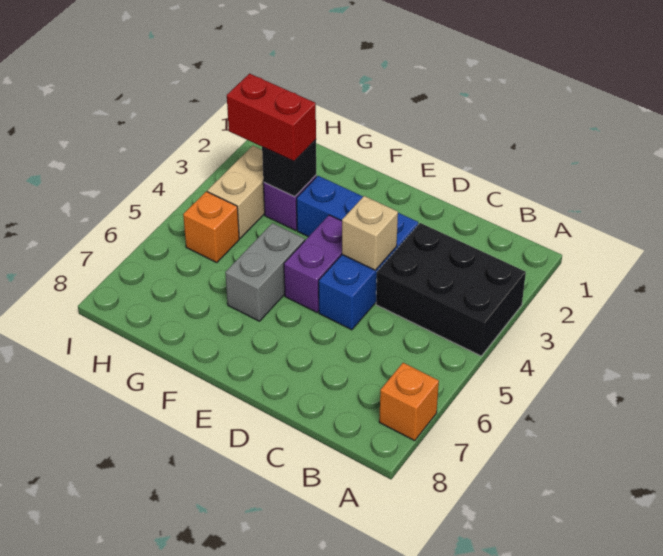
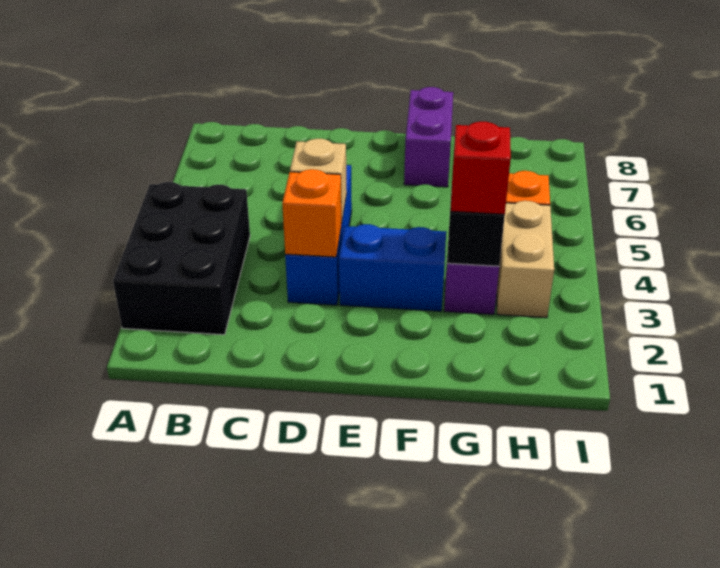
black brick A3:C4 level 1 -> black brick A2:B4 level 1
orange brick A7 level 1 -> orange brick D3 level 2
purple brick E4:E5 level 1 -> purple brick F7:F8 level 1
grey brick F5:F6 level 1 -> none
red brick G3:H3 level 3 -> red brick G3 level 3

